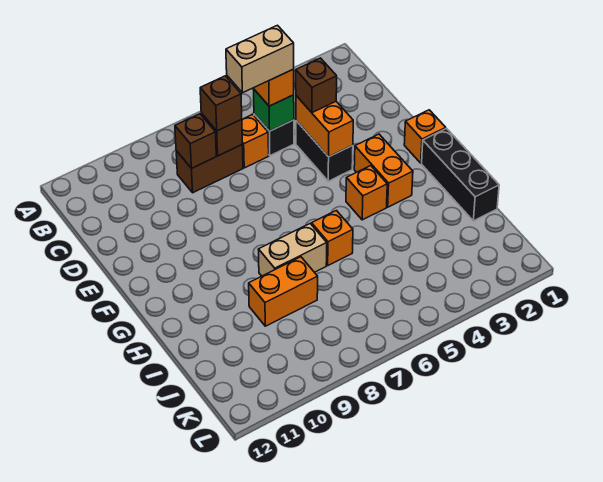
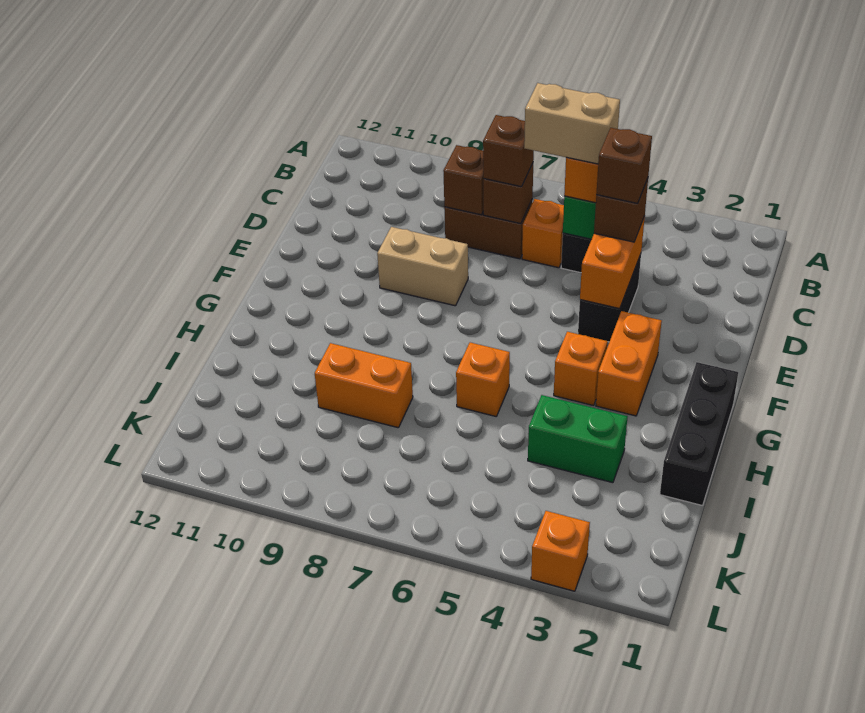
none -> brown brick D4 level 4
orange brick F1 level 1 -> orange brick L3 level 1
tan brick H7:H8 level 1 -> tan brick E8:E9 level 1
none -> green brick I3:I4 level 1

